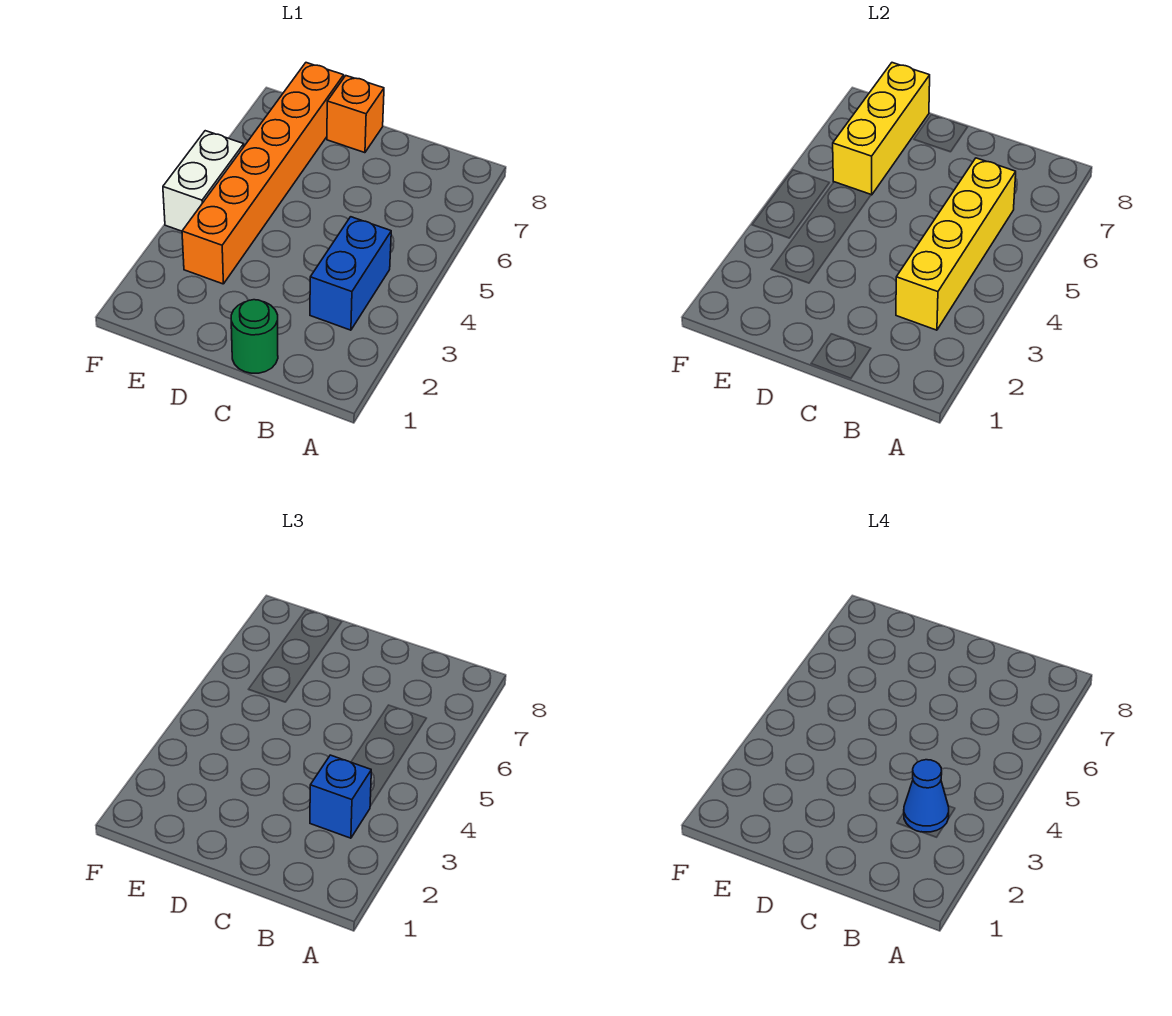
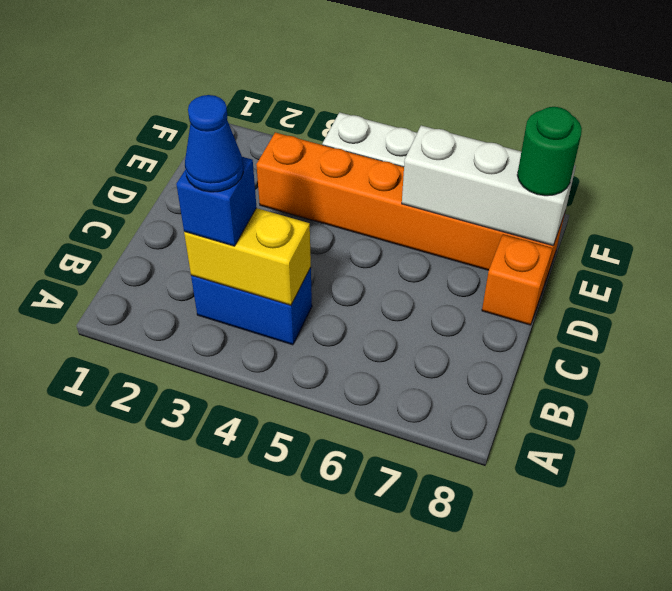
yellow brick B3:B6 level 2 -> yellow brick B3:B4 level 2
green round brick C1 level 1 -> green round brick E8 level 3
yellow brick E6:E8 level 2 -> white brick E6:E8 level 2

